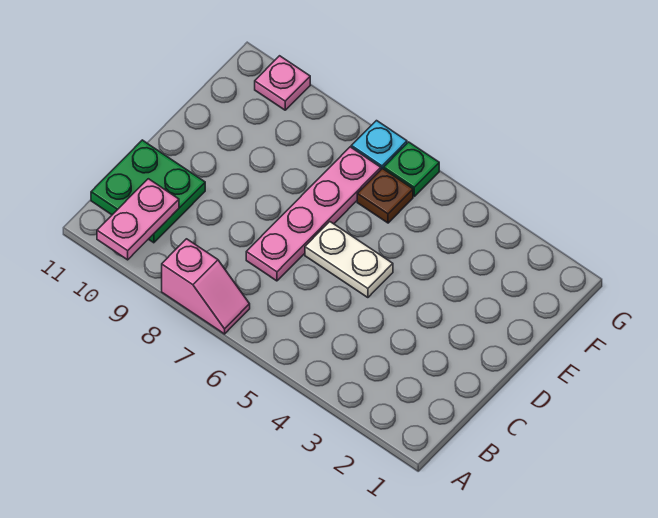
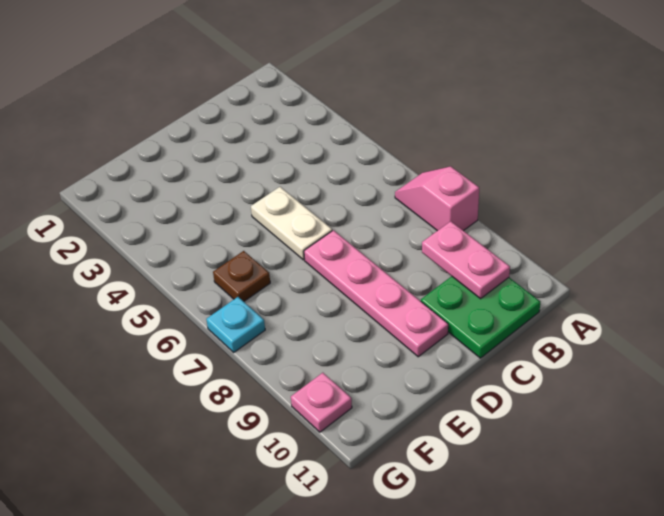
pink plate A10:B10 level 2 -> pink plate B9:B10 level 2
pink plate C7:F7 level 1 -> pink plate D7:D10 level 1
green plate G6 level 1 -> none

